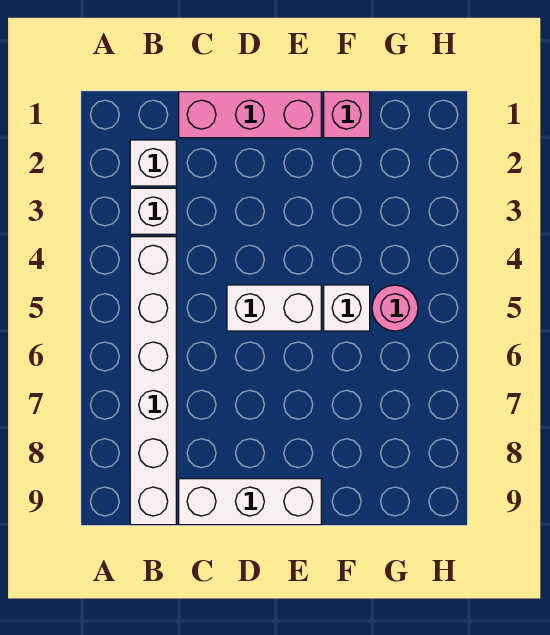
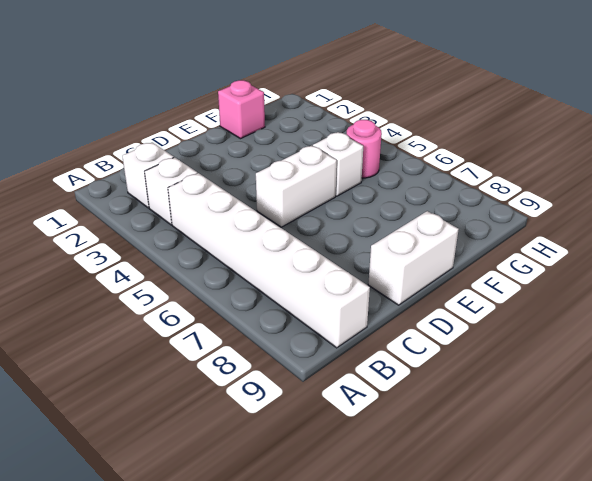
pink brick C1:E1 level 1 -> none
white brick C9:E9 level 1 -> white brick D9:E9 level 1

